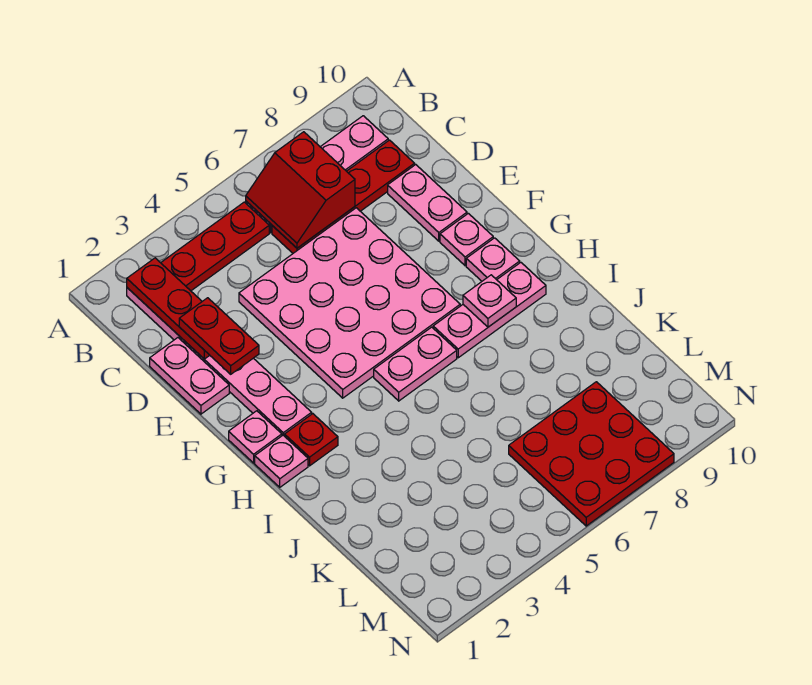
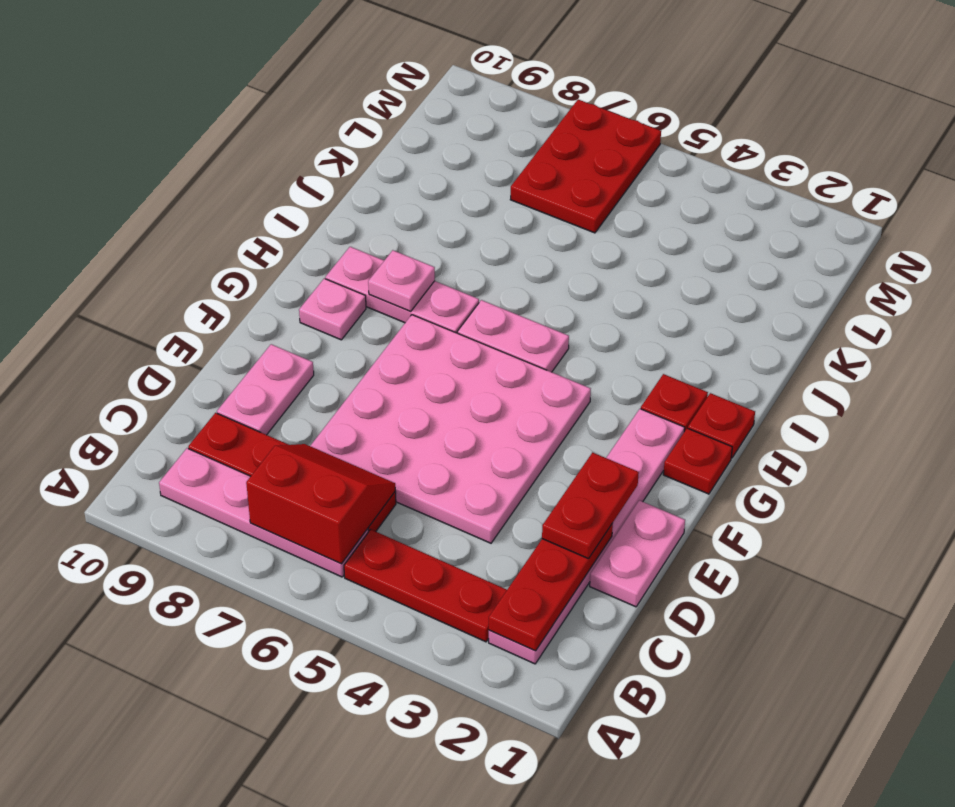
red slope B6:C7 level 2 top 7 -> red slope B6:C7 level 2 top B
pink plate F9 level 1 -> none
pink plate G1 level 1 -> red plate G1 level 1
pink plate H1 level 1 -> red plate H1 level 1
red plate L6:N8 level 1 -> red plate L6:N7 level 1

